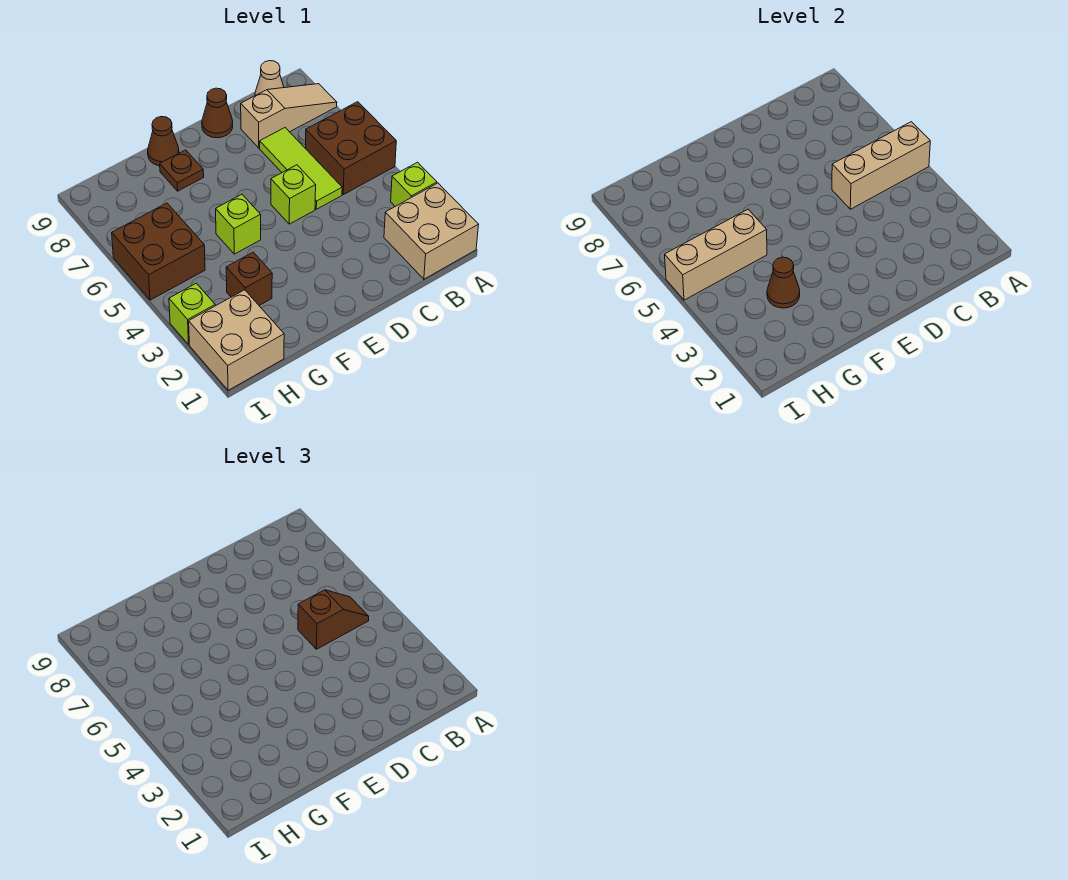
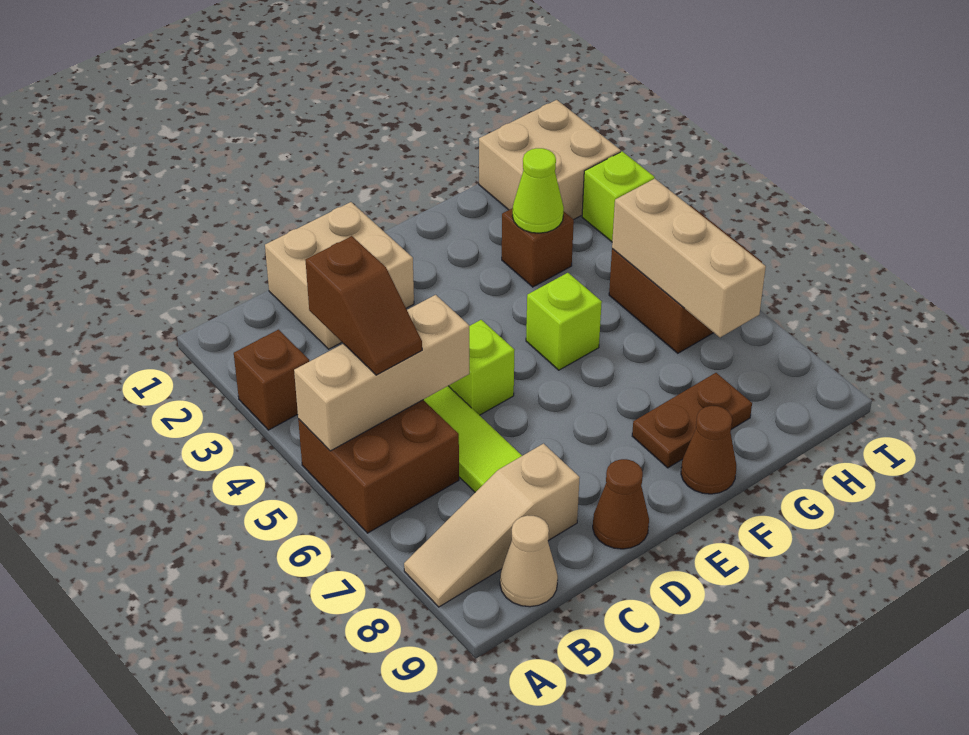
tan brick A1:B2 level 1 -> tan brick C1:D2 level 1
lime brick A3 level 1 -> brown brick A3 level 1
brown slope B5:C5 level 3 top C -> brown slope B4:B5 level 3 top 4
brown plate F8 level 1 -> brown plate F8:G8 level 1
brown cone G3 level 2 -> lime cone G3 level 2
tan brick G5:I5 level 2 -> tan brick H5:H7 level 2

